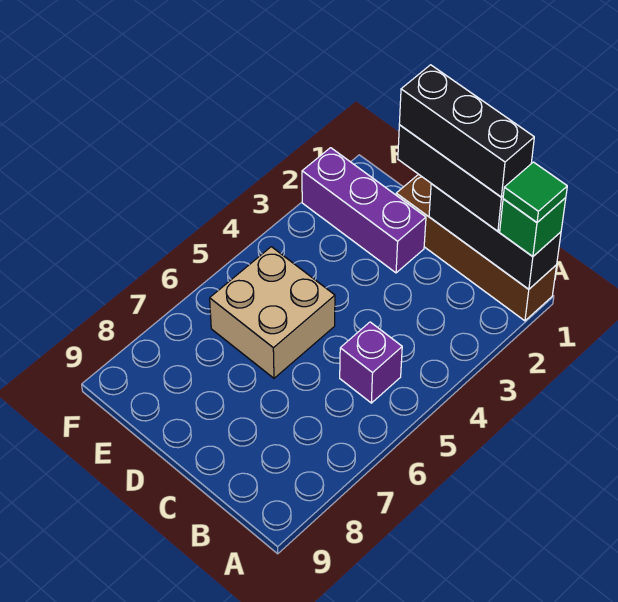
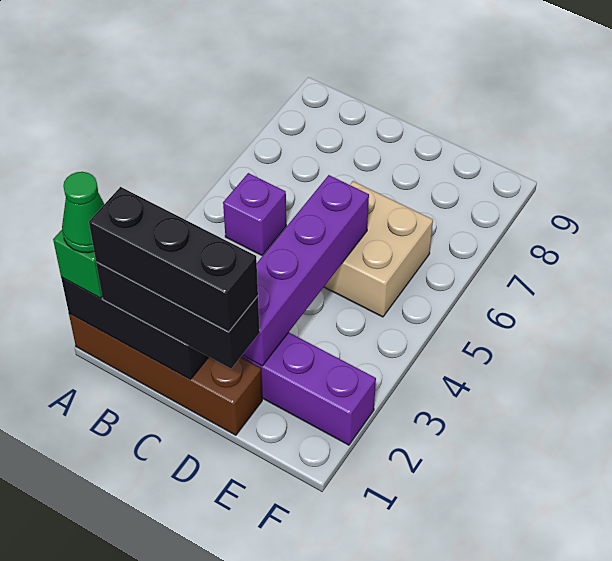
green tile A1 level 4 -> green cone A1 level 4
none -> purple brick D2:D5 level 2

